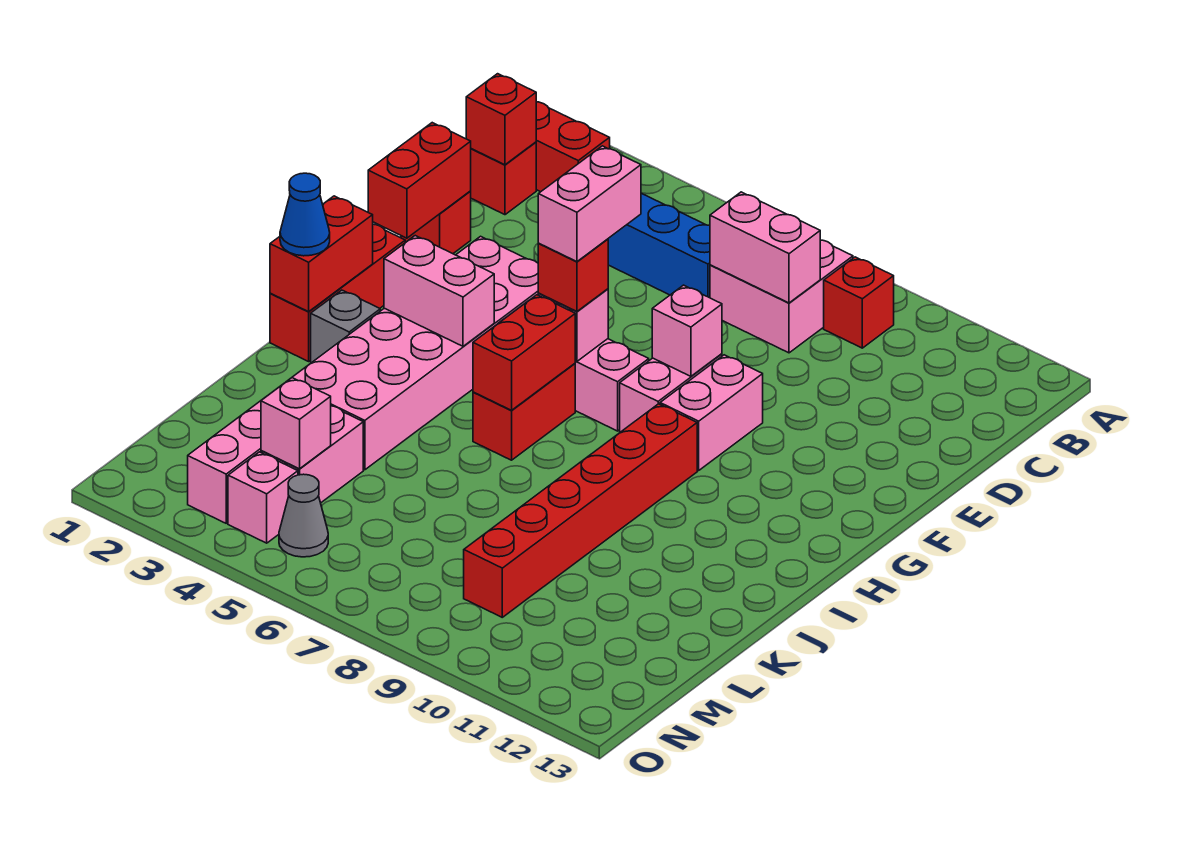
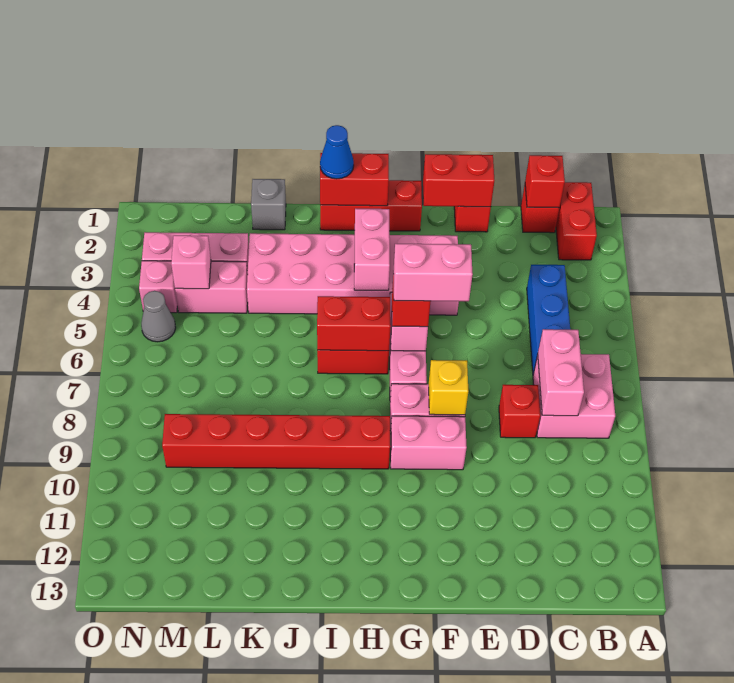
red brick B9 level 1 -> red brick D8 level 1
pink brick F8 level 2 -> yellow brick F8 level 2
grey brick I2 level 1 -> grey brick K1 level 1

